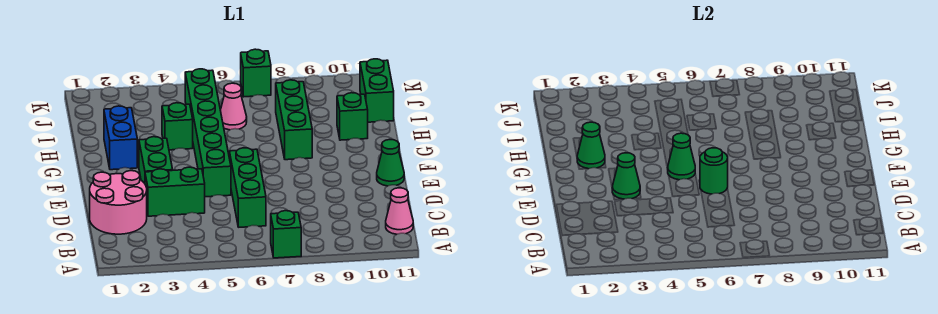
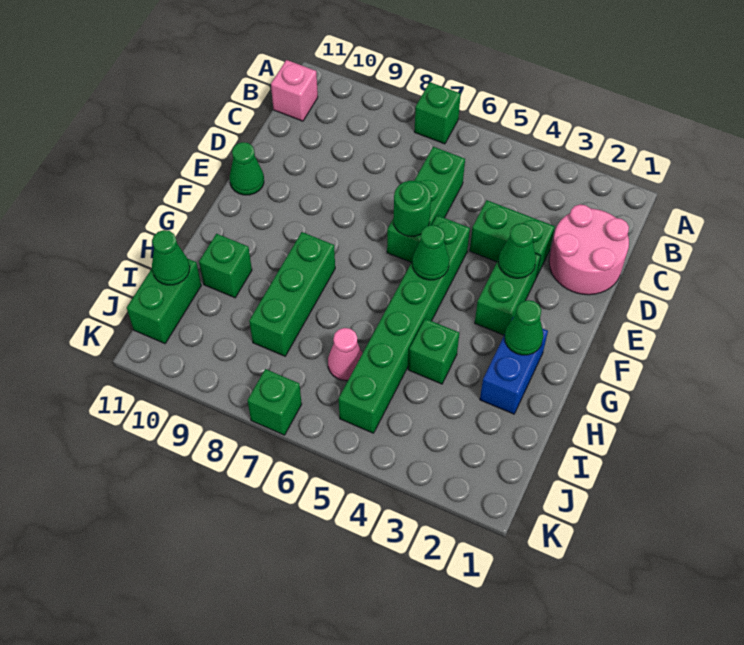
pink cone B11 level 1 -> pink brick B11 level 1
none -> green cone I11 level 2

